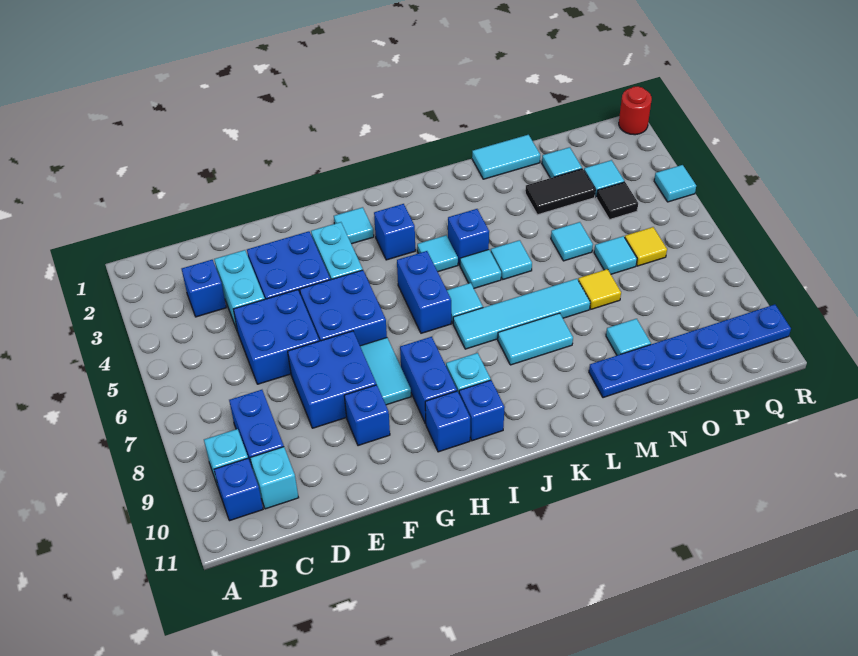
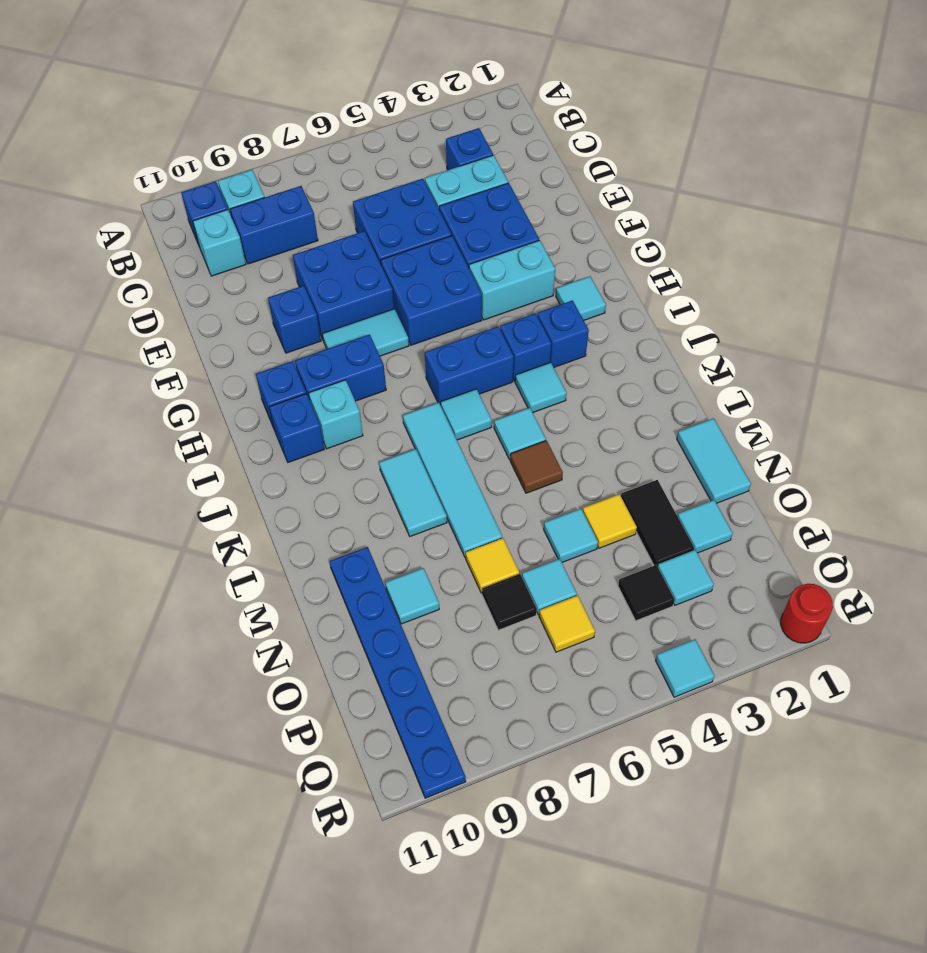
blue brick K4 level 1 -> blue brick I4 level 1
cyan tile L5 level 1 -> brown tile L5 level 1
none -> yellow tile N4 level 1
none -> black tile O7 level 1

